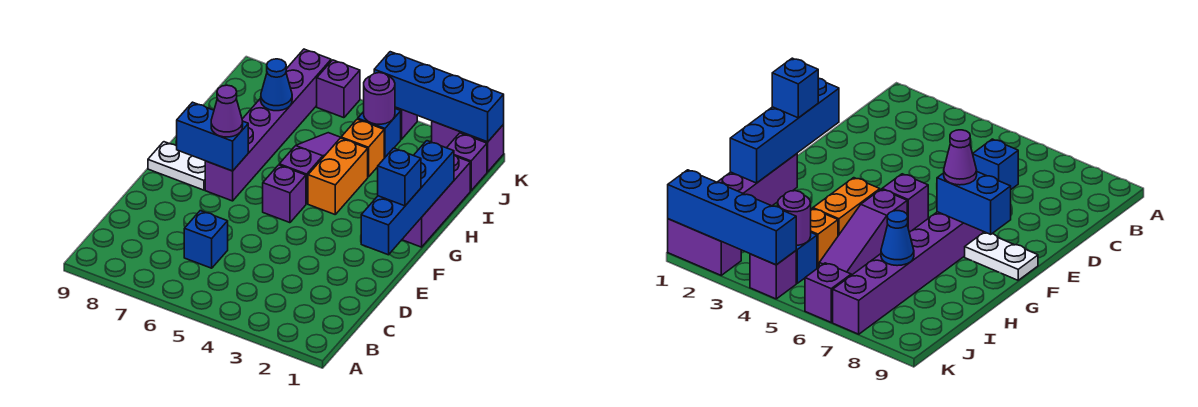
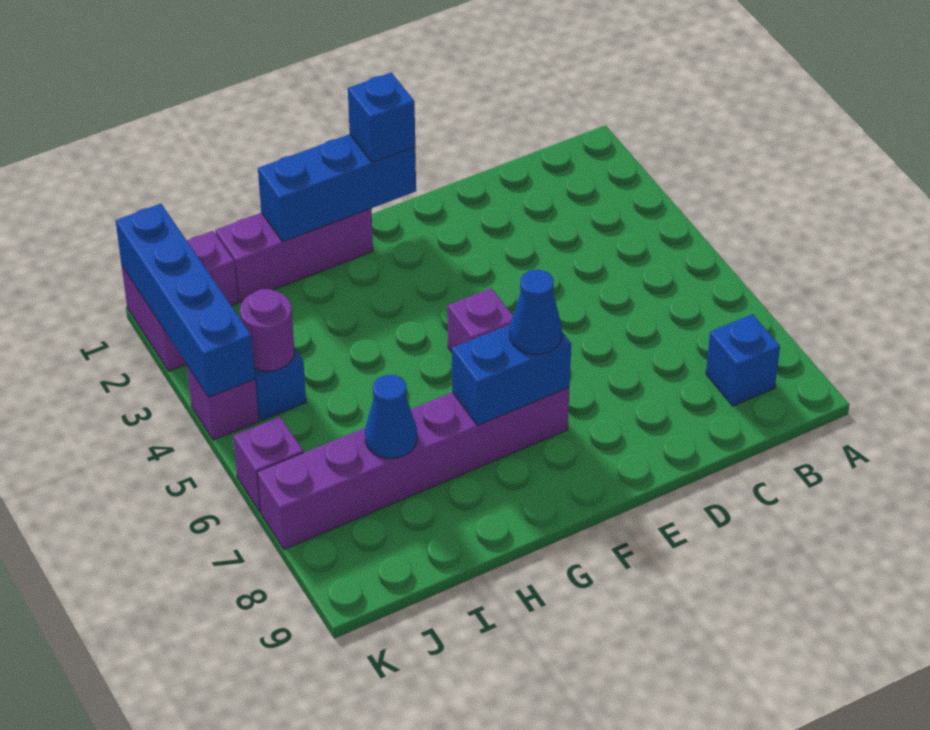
blue brick C6 level 1 -> blue brick B8 level 1
blue brick E1:H1 level 2 -> blue brick F1:H1 level 2
blue brick F7:F8 level 2 -> blue brick F7:G7 level 2
purple cone F7 level 3 -> blue cone F7 level 3
white plate F8:F9 level 1 -> none
orange brick G4:H4 level 1 -> none
purple slope G5:I5 level 1 top G -> none
orange brick I4 level 1 -> none

